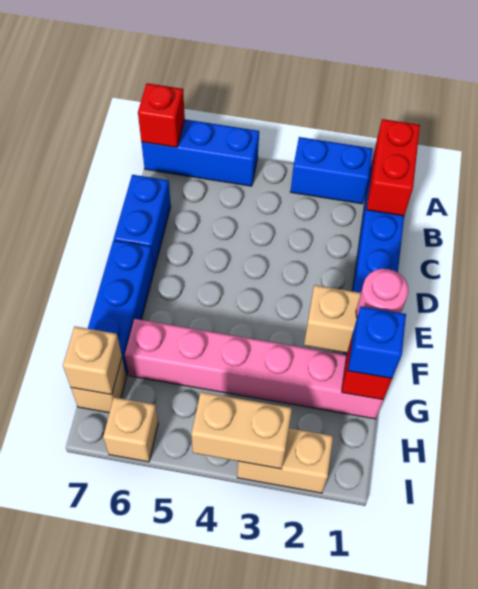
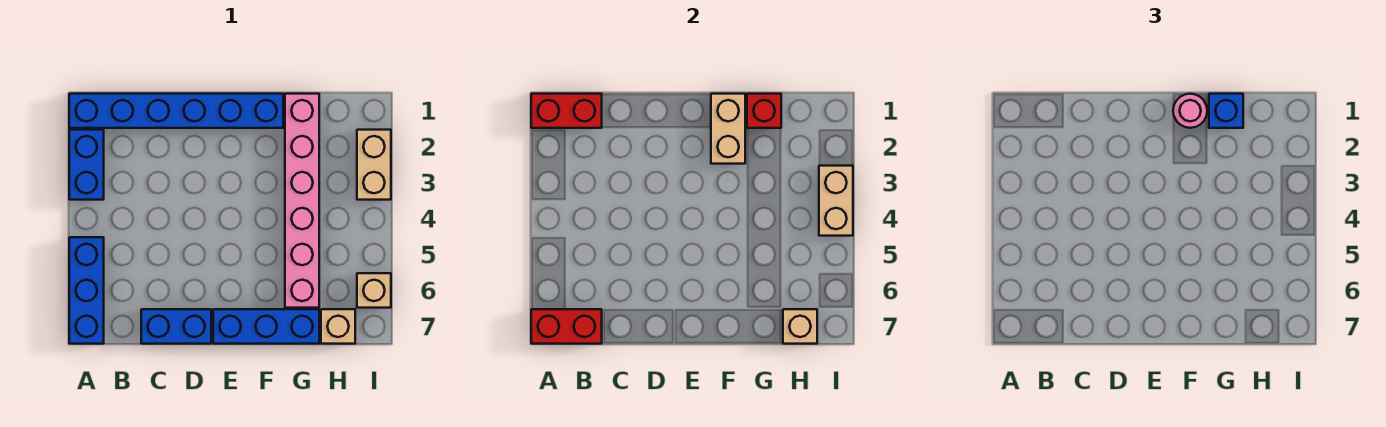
red brick A7 level 2 -> red brick A7:B7 level 2

